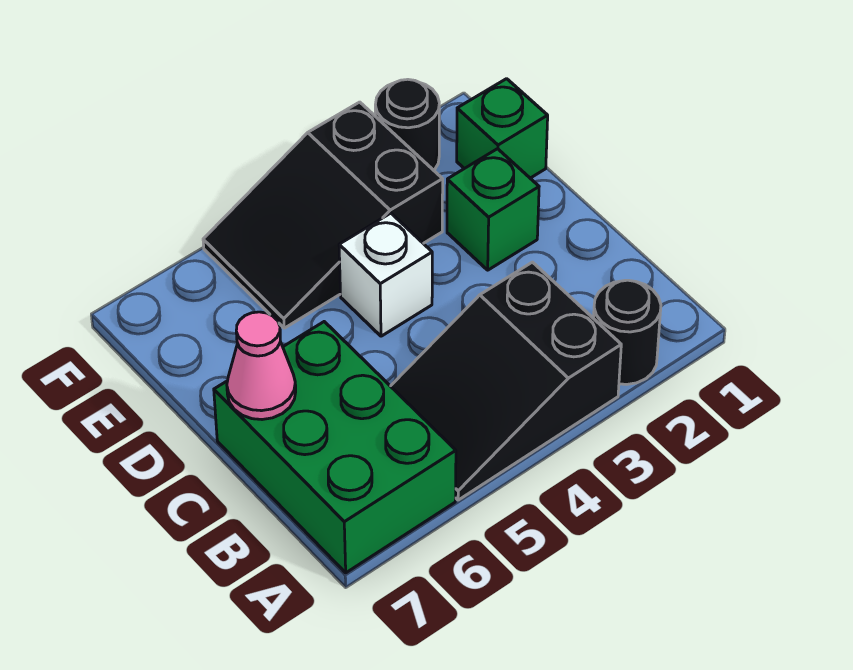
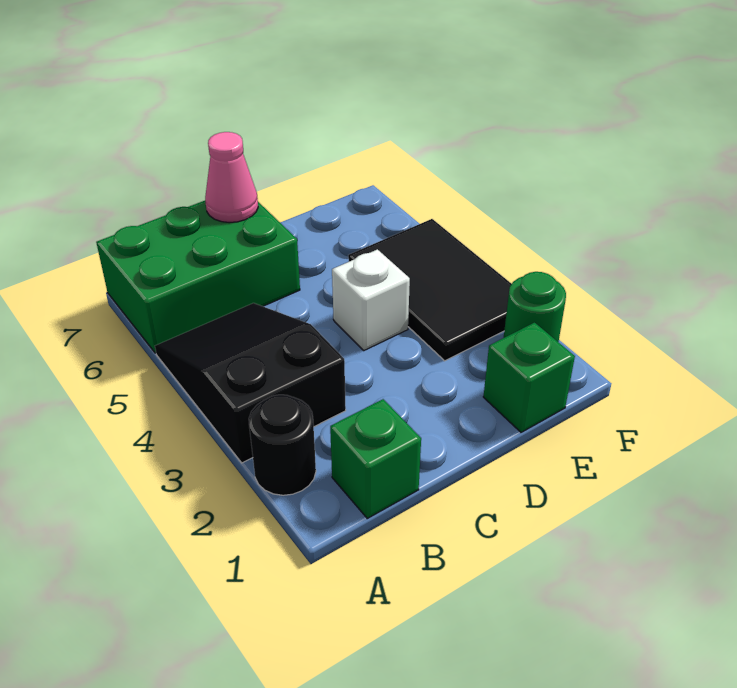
green brick D2 level 1 -> green brick B1 level 1
black slope E3:F5 level 1 top 3 -> black tile E3:F5 level 1
black round brick F2 level 1 -> green round brick F2 level 1

